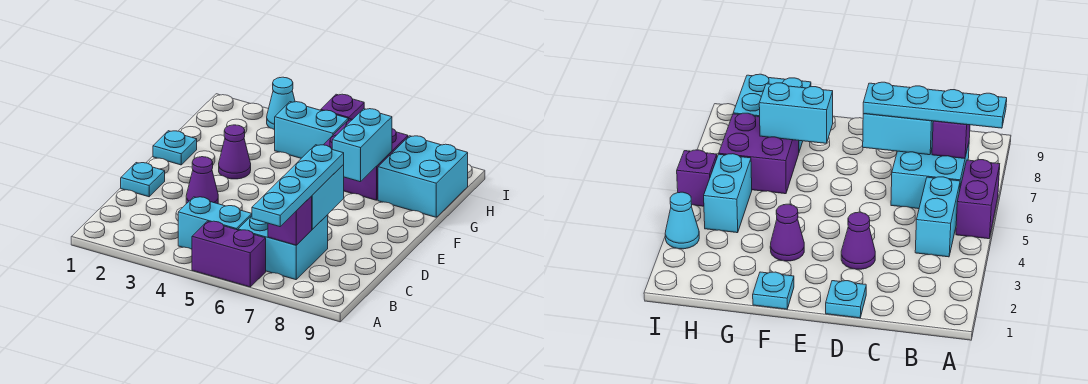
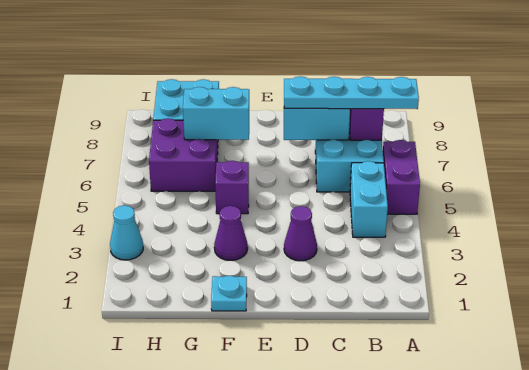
cyan plate D1 level 1 -> none
cyan brick H4:H5 level 1 -> none
purple brick I5 level 1 -> purple brick F5 level 1

